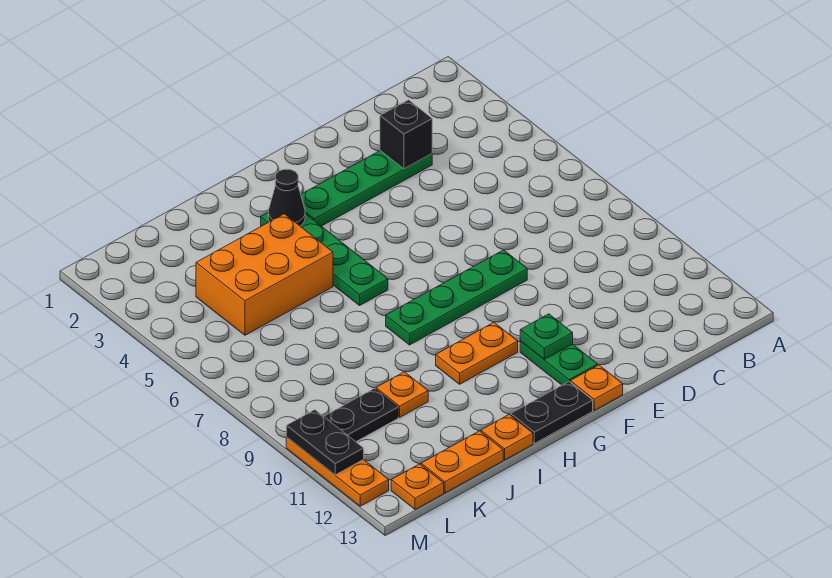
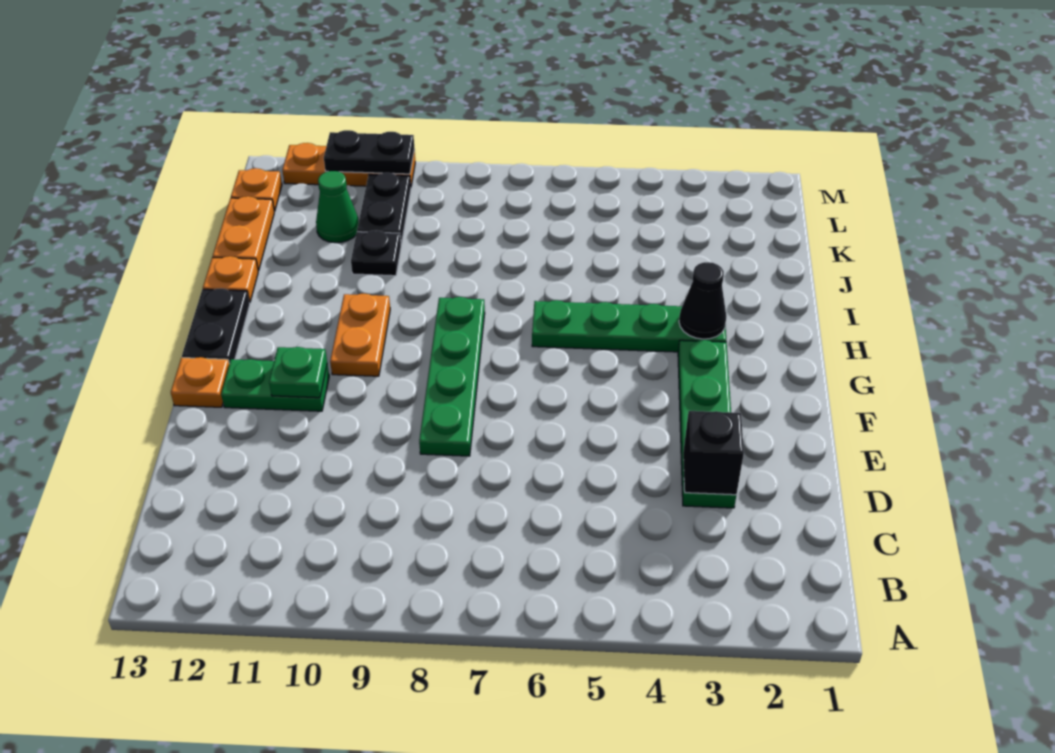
orange brick I4:K5 level 1 -> none
orange plate J10 level 1 -> black plate J10 level 1
none -> green cone K11 level 1

